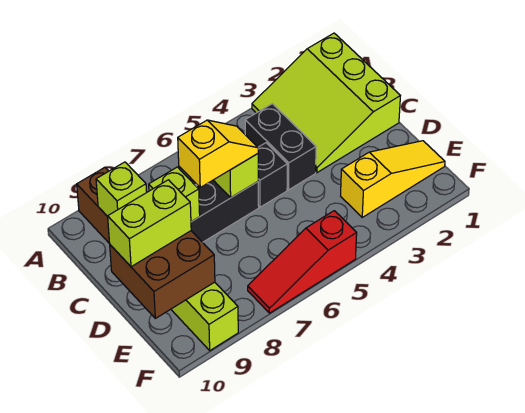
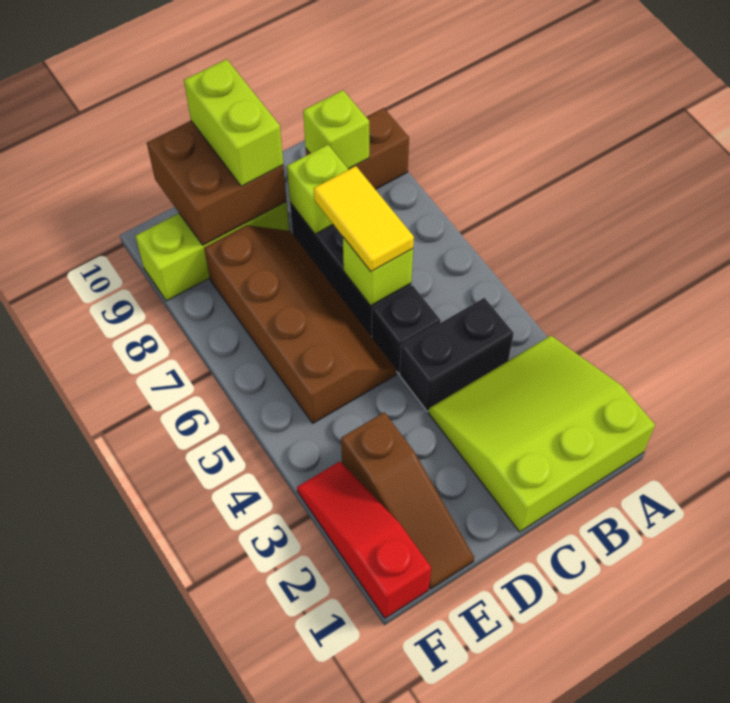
yellow slope C6:C7 level 3 top 7 -> yellow tile C6:C7 level 3
none -> brown slope D5:E8 level 1 top E
yellow slope E1:E3 level 1 top 3 -> brown slope E1:E3 level 1 top 3
red slope F5:F7 level 1 top 5 -> red slope F1:F3 level 1 top 1

